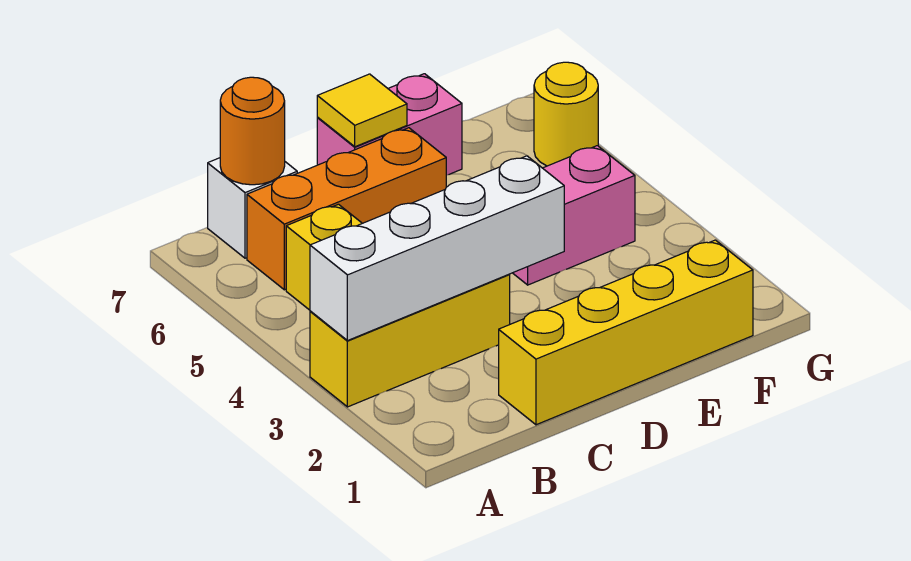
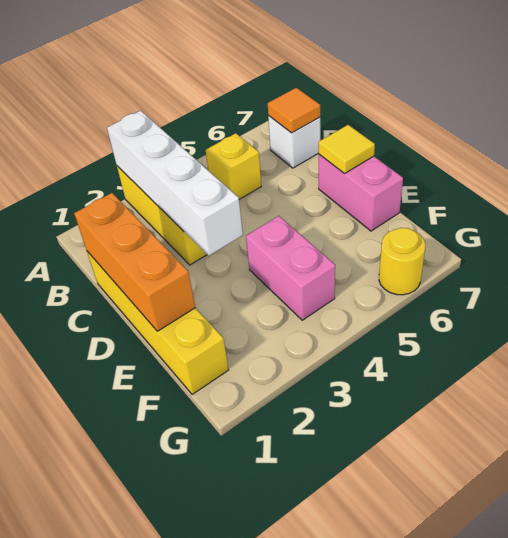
orange brick B6:D6 level 1 -> orange brick C1:E1 level 2
orange round brick B7 level 2 -> orange tile B7 level 2

